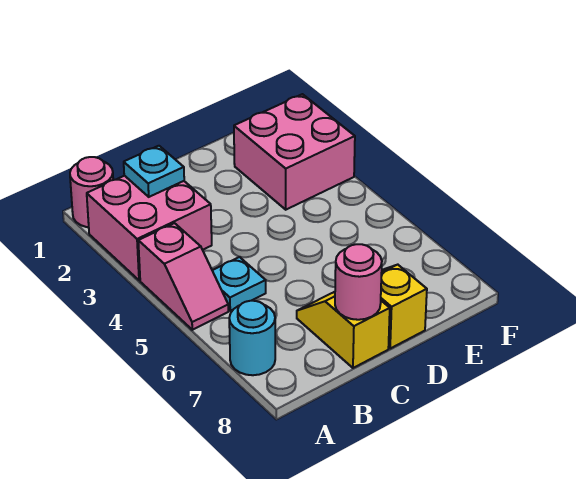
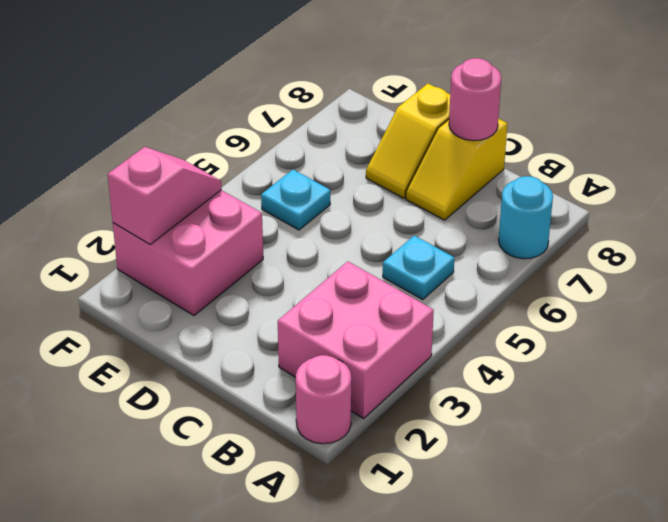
pink slope A4:A5 level 1 top 4 -> pink slope F2:F3 level 2 top 2
cyan plate B2 level 2 -> cyan plate E5 level 1

